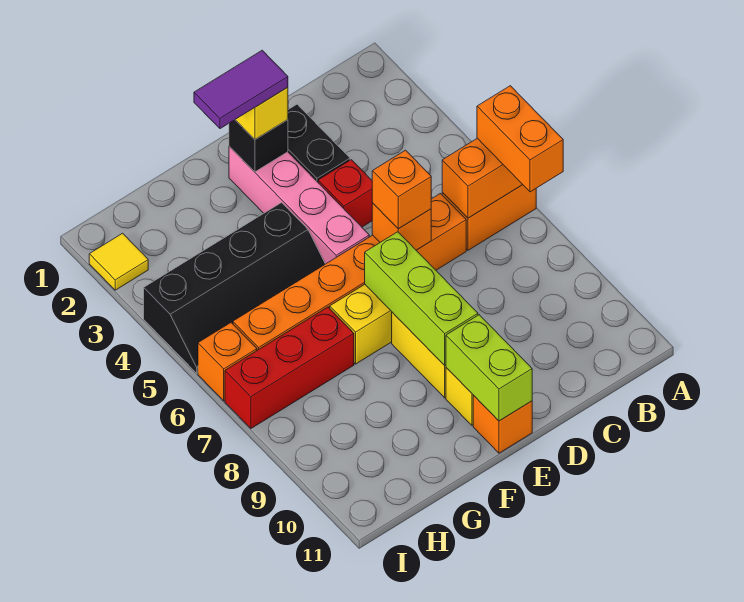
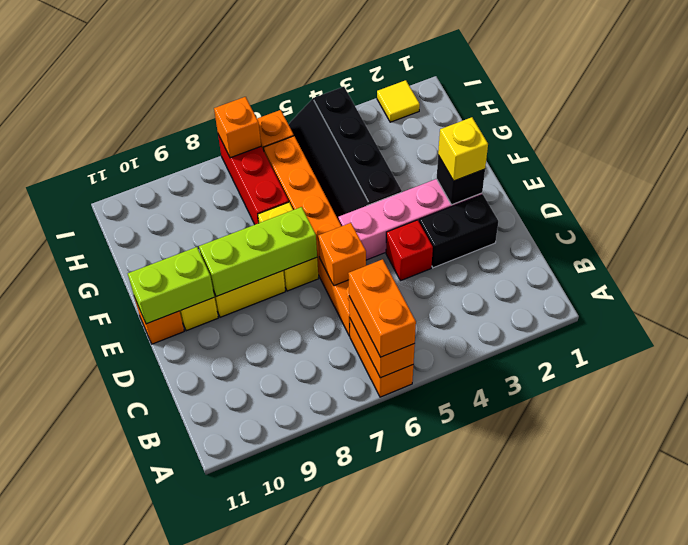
orange brick A6:A7 level 3 -> orange brick A6:B6 level 3
orange brick D6 level 3 -> orange brick I7 level 2
purple tile E2:F2 level 4 -> none

